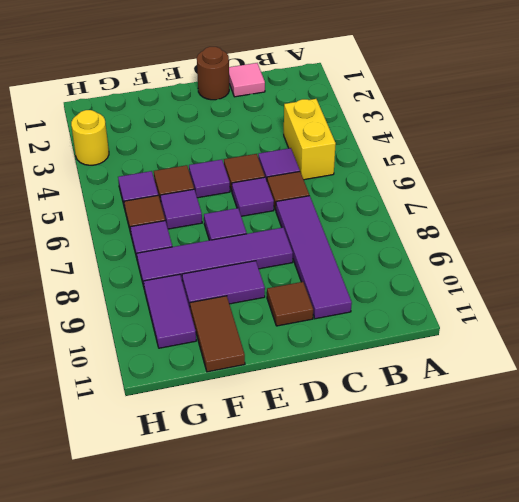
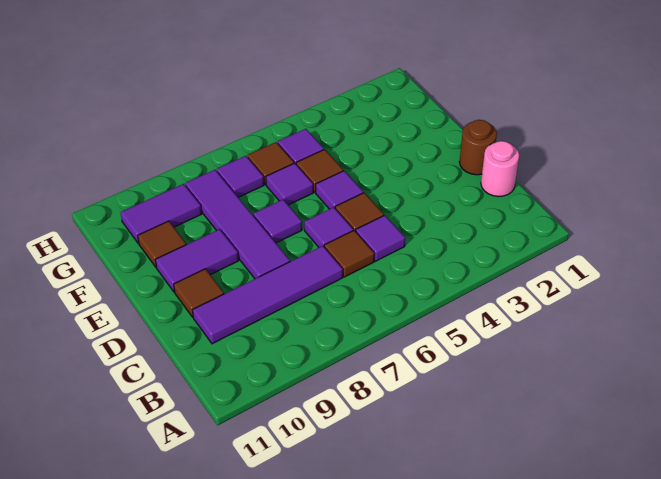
yellow brick B4:B5 level 1 -> none
pink tile C1 level 1 -> pink round brick C1 level 1
purple tile E9:F9 level 1 -> purple tile E9:E10 level 1
brown tile F10:F11 level 1 -> brown tile F10 level 1
yellow round brick H3 level 1 -> none

